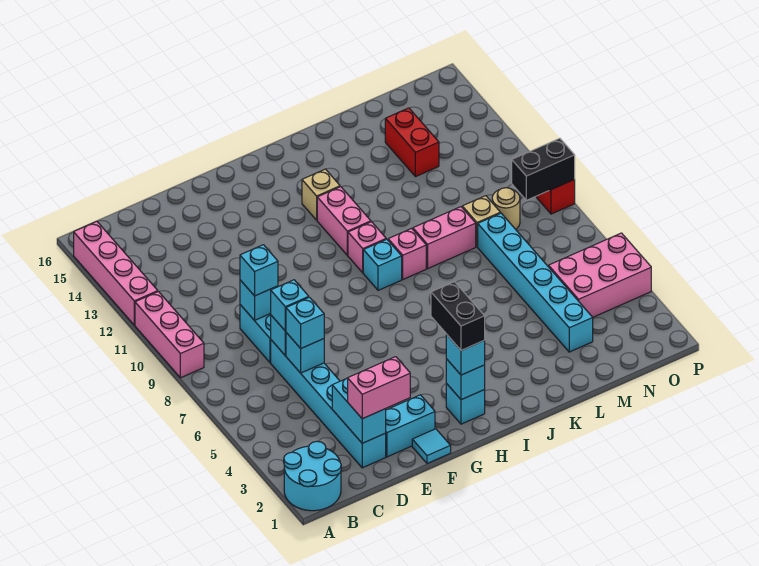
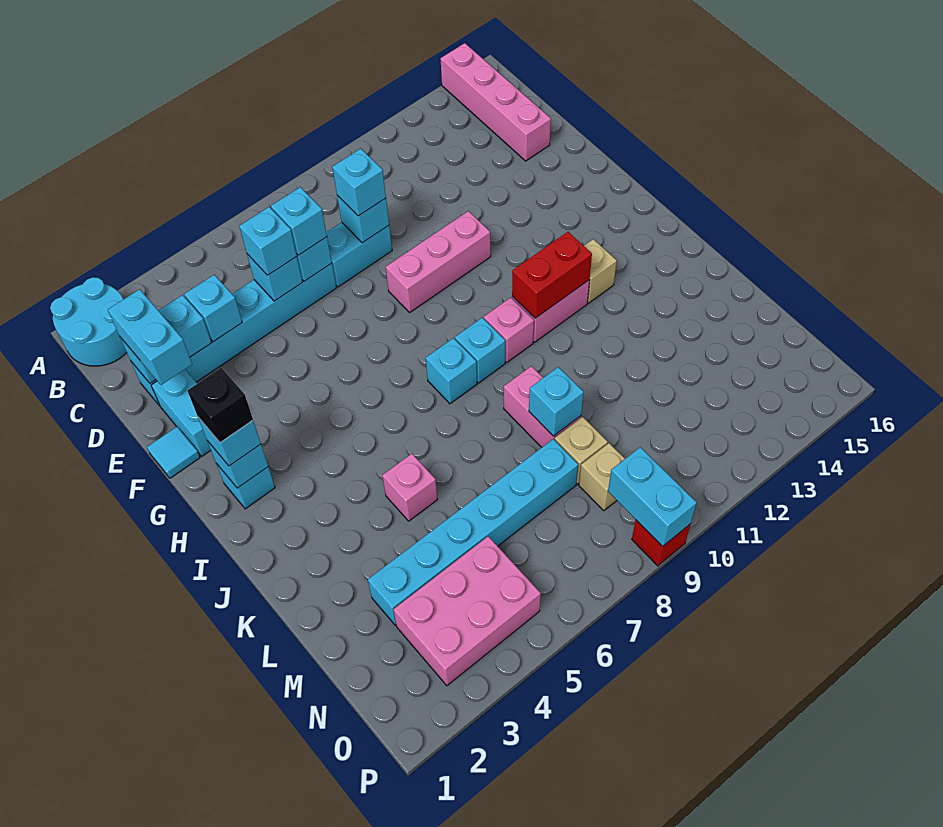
pink brick A9:A11 level 1 -> pink brick F9:F11 level 1
pink brick A12:A15 level 1 -> pink brick A15:D15 level 1
pink brick D2:E2 level 3 -> cyan brick D2:E2 level 3
none -> cyan brick D4 level 2
black brick H2:H3 level 4 -> black brick H2 level 4
none -> cyan brick I8 level 1
pink brick J9 level 1 -> pink brick K5 level 1
none -> cyan brick L9 level 2
red brick M13:M14 level 1 -> red brick I11:I12 level 2
pink brick N4:P5 level 1 -> pink brick N3:O5 level 1
tan round brick N9 level 1 -> tan brick N9 level 1
black brick O9:P9 level 2 -> cyan brick O9:P9 level 2

